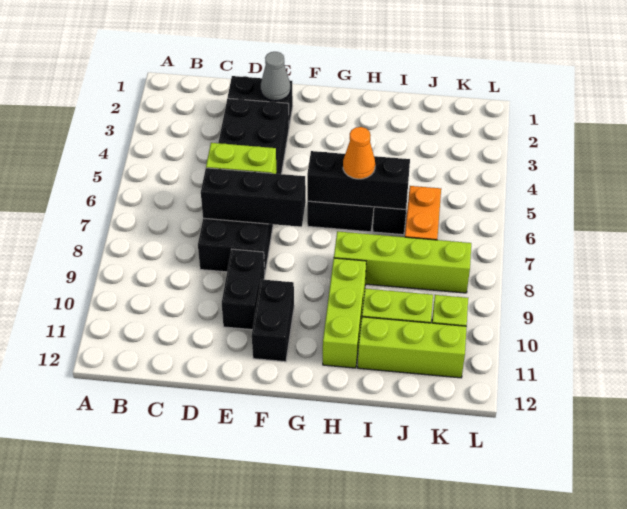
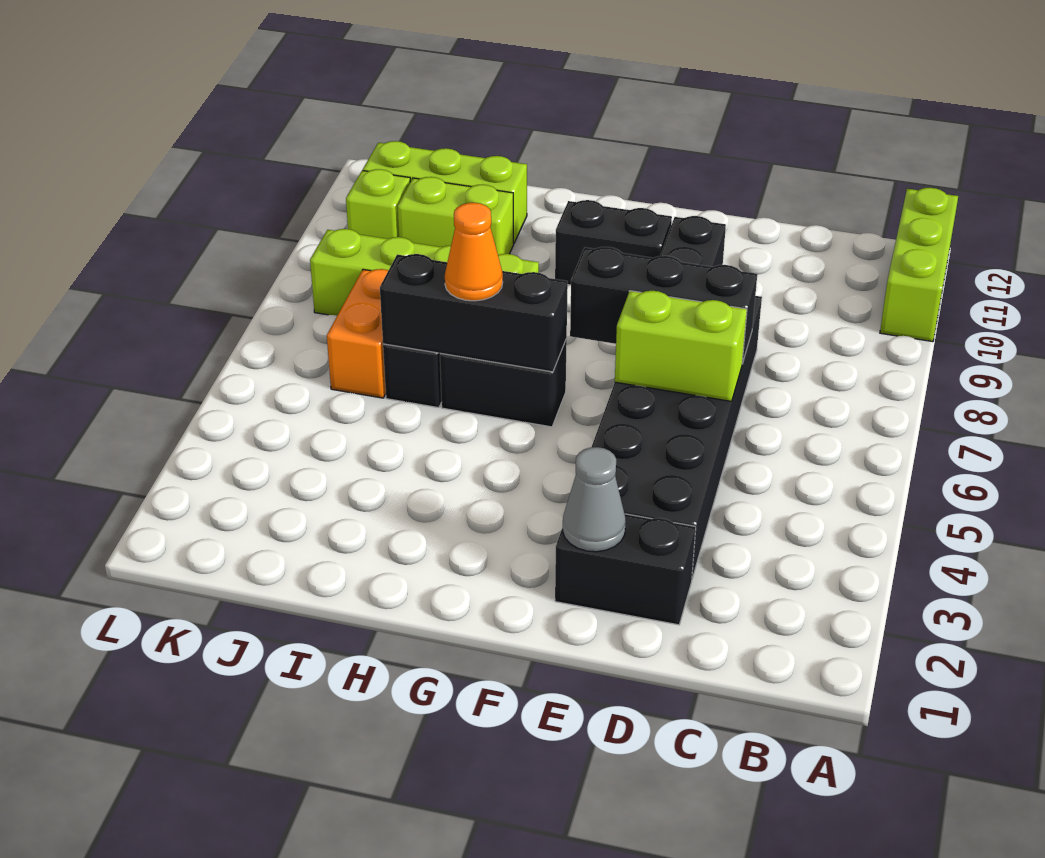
black brick F10:F11 level 1 -> black brick F10:G10 level 1
lime brick H9:H11 level 1 -> lime brick A10:A12 level 1

